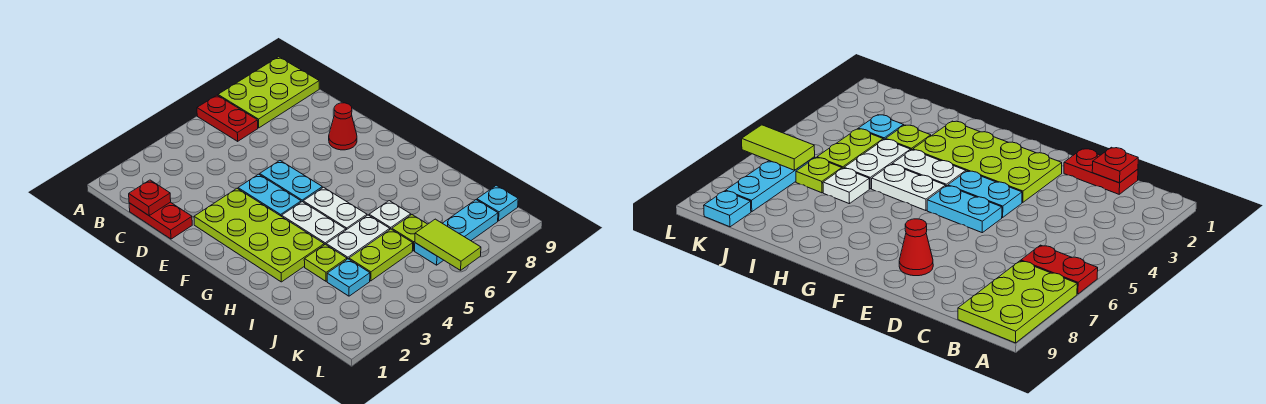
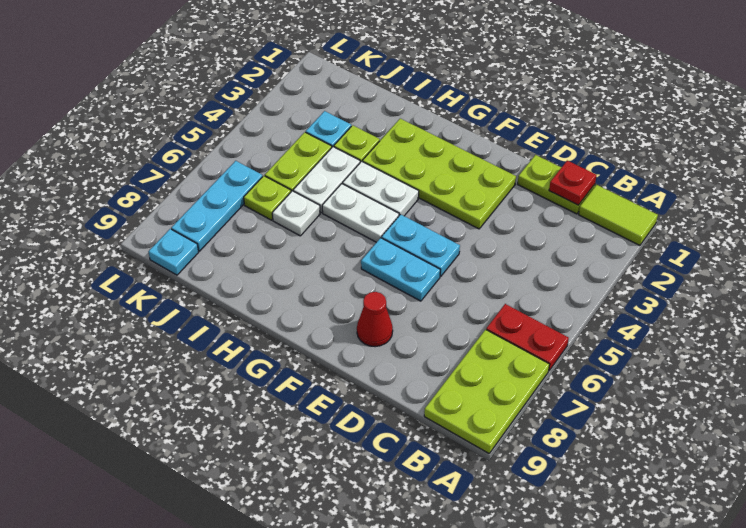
red plate C1:D1 level 1 -> lime plate C1:D1 level 1
cyan plate E4:F4 level 1 -> cyan plate E6:F6 level 1
lime tile K6:L6 level 2 -> lime tile A1:B1 level 1

